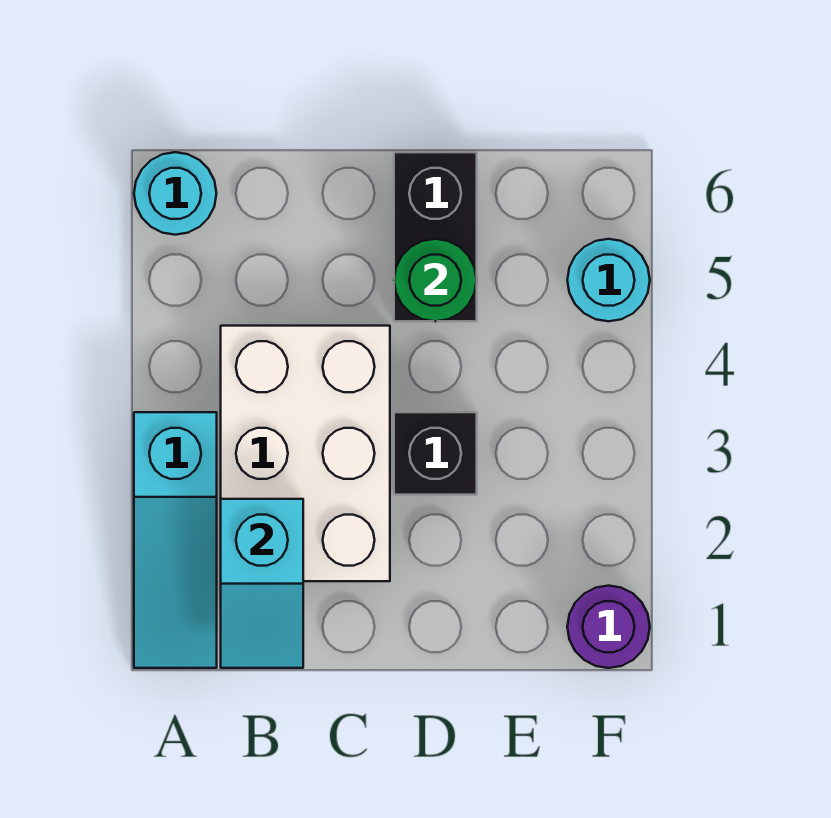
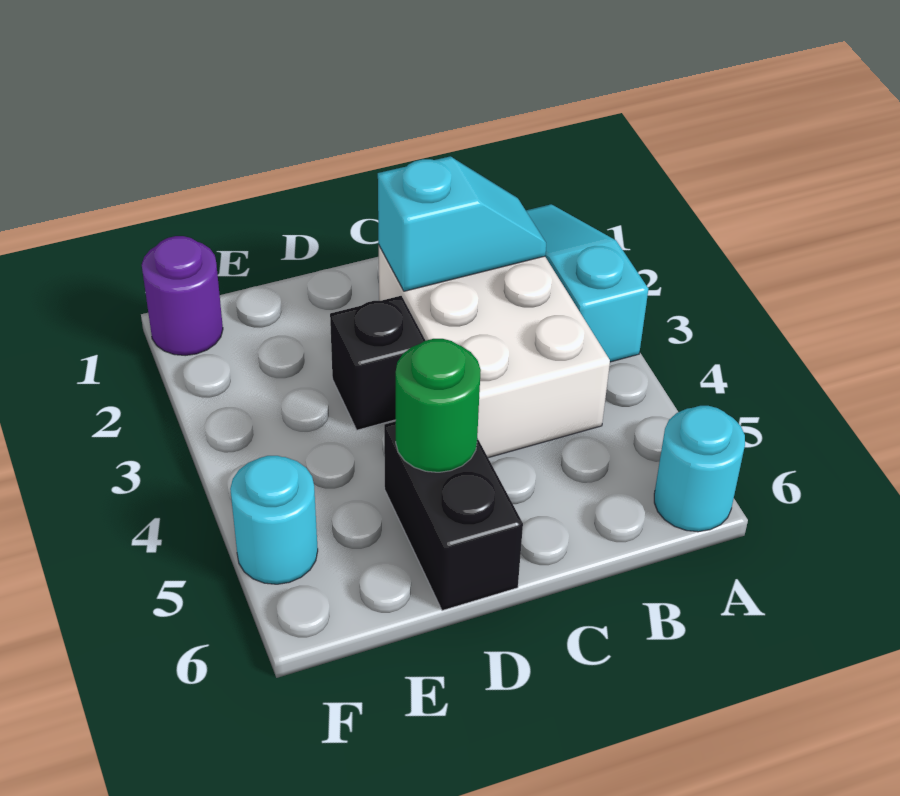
cyan slope B1:B2 level 2 top 2 -> cyan slope B2:C2 level 2 top C

